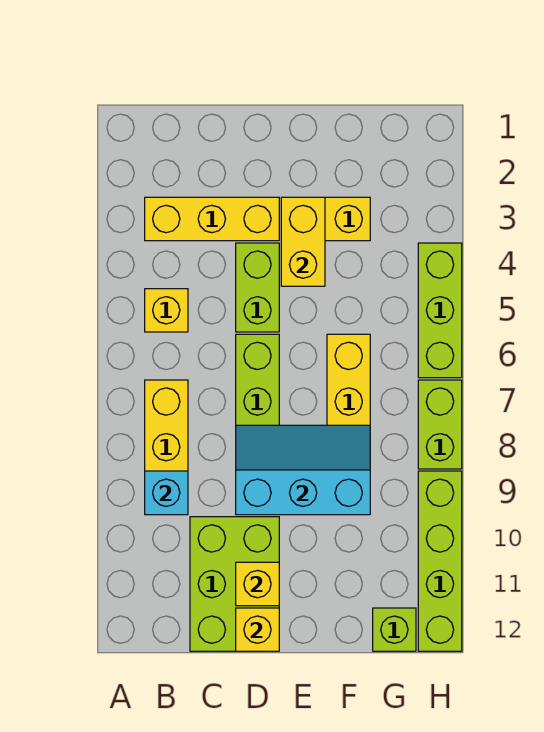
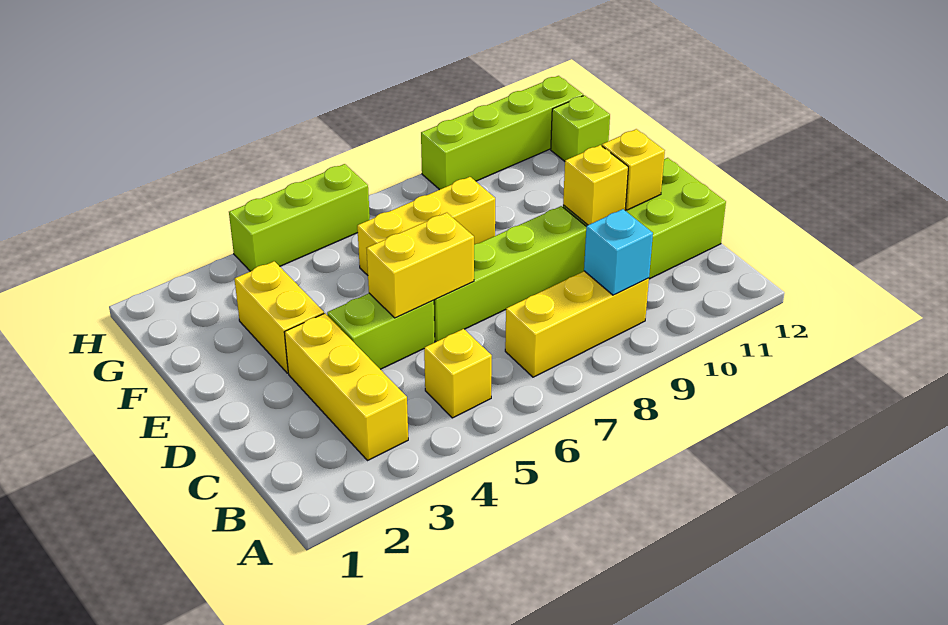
cyan slope D8:F9 level 2 top 9 -> none
yellow brick D12 level 2 -> yellow brick D10 level 2
yellow brick E3:E4 level 2 -> yellow brick D5:D6 level 2
lime brick H7:H8 level 1 -> none

